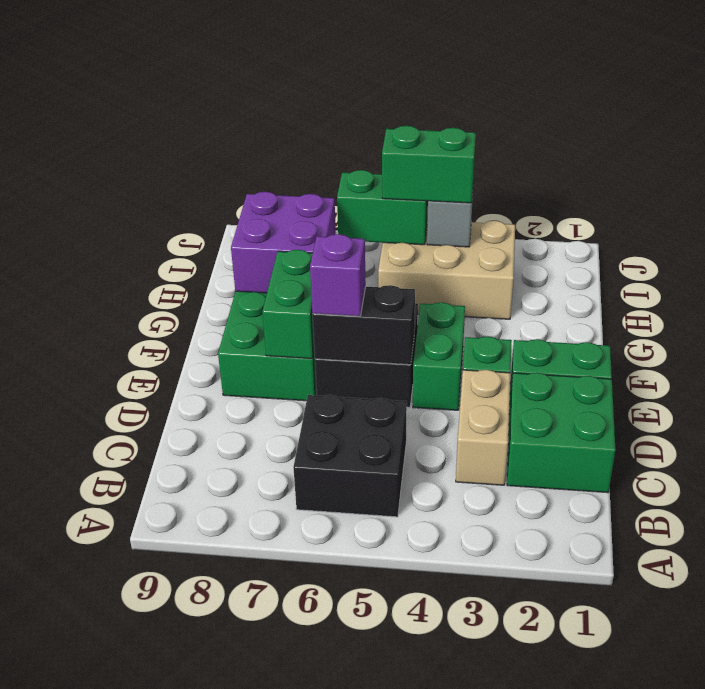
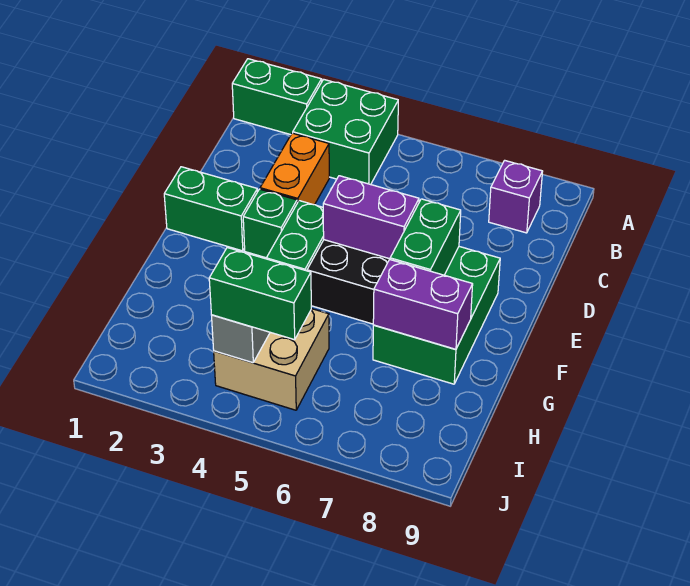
black brick B5:C6 level 1 -> none
green brick C1:D2 level 1 -> green brick A3:B4 level 1
tan brick C3:D3 level 1 -> orange brick C3:D3 level 1
black brick E5:E6 level 2 -> purple brick E5:E6 level 2
purple brick E6 level 3 -> purple brick B8 level 1
purple brick G7:H8 level 2 -> purple brick G7:G8 level 2
tan brick H3:I5 level 1 -> tan brick H4:I5 level 1
green brick I5:I6 level 2 -> green brick A1:A2 level 1

